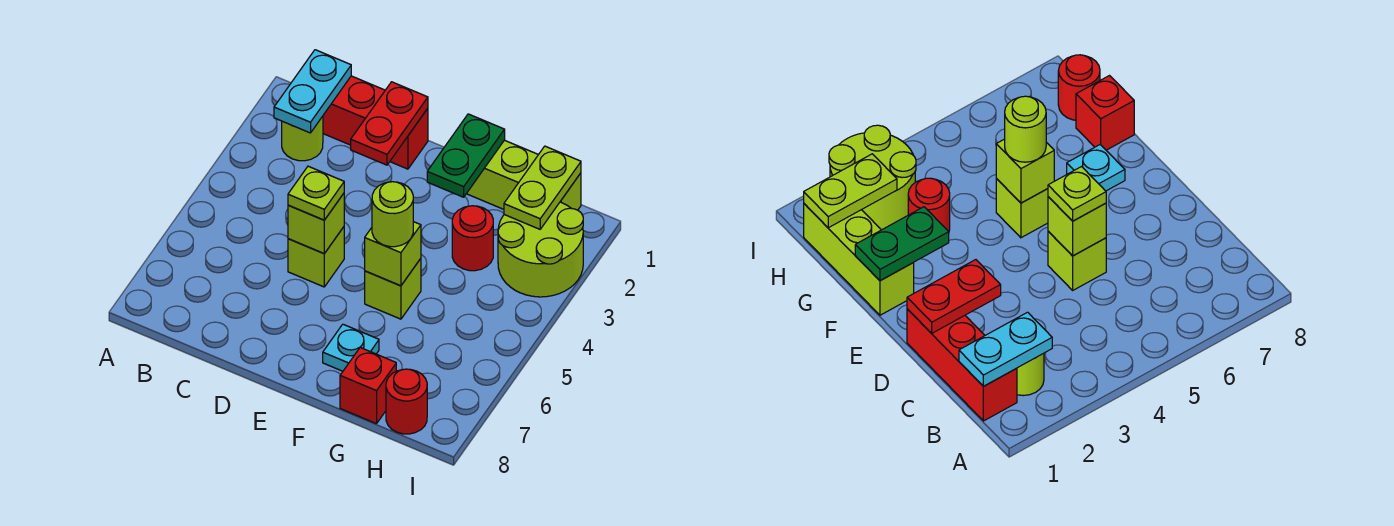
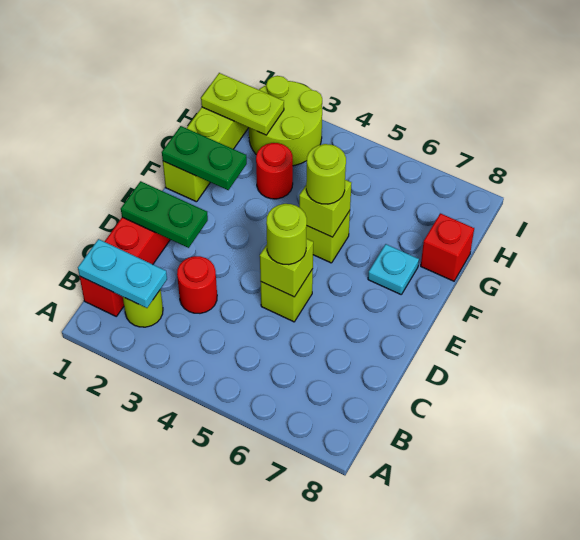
red plate D1:D2 level 2 -> green plate D1:D2 level 2
lime plate D5 level 3 -> lime round brick D5 level 3
red round brick H8 level 1 -> red round brick C3 level 1

